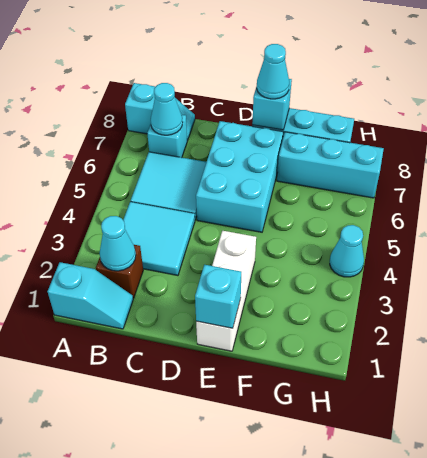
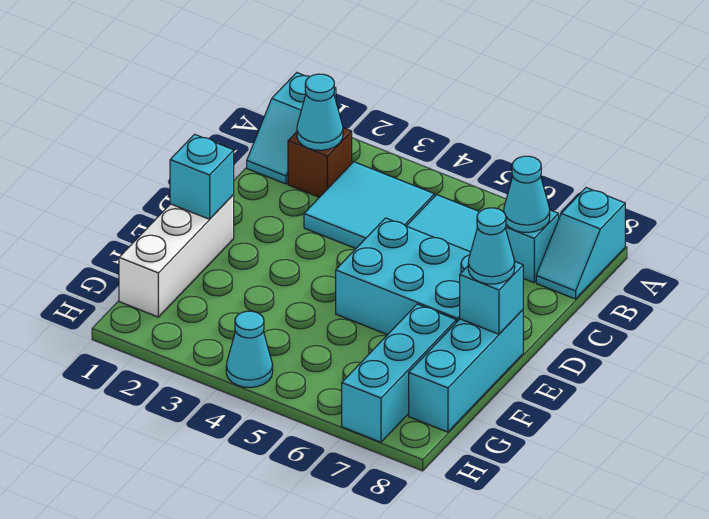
white brick E1:E3 level 1 -> white brick E1:G1 level 1

